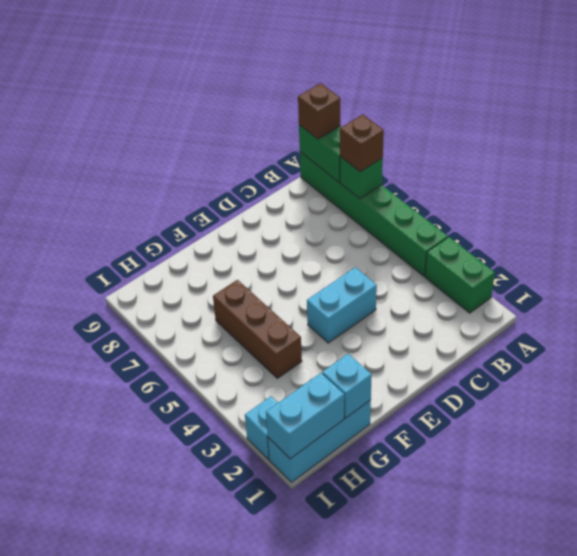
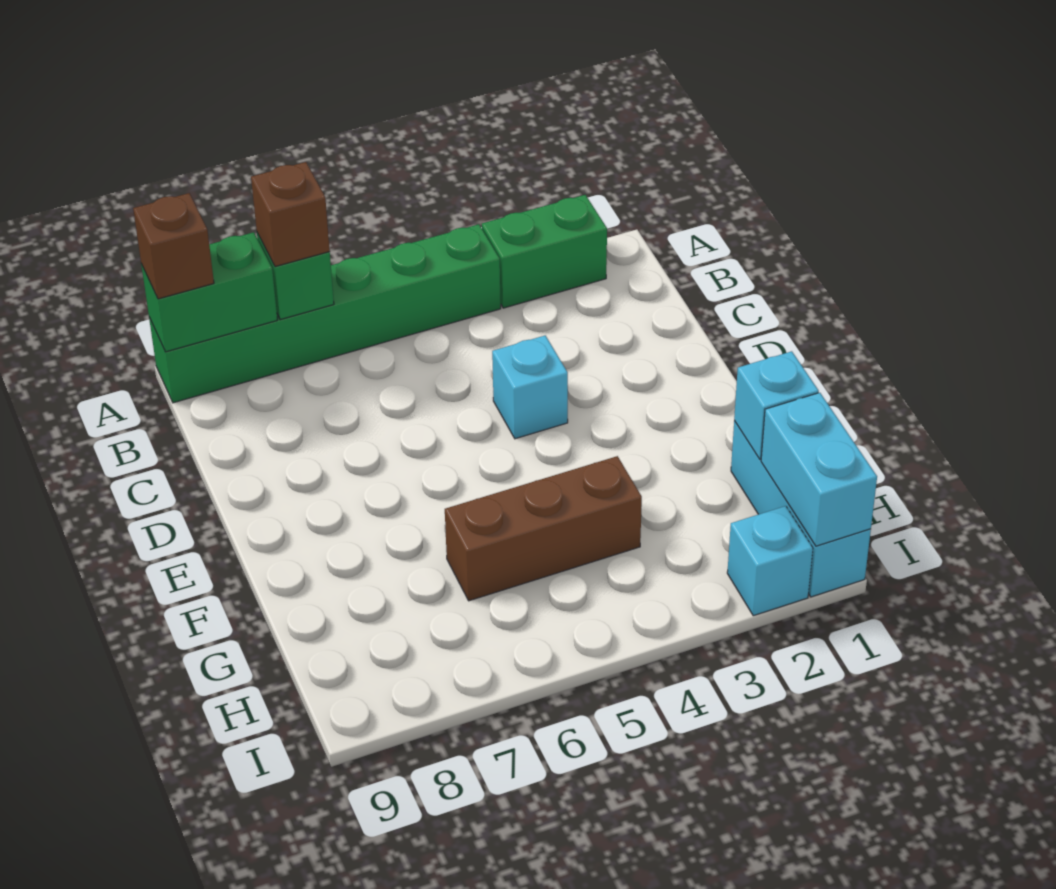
cyan brick D4:E4 level 1 -> cyan brick D4 level 1

